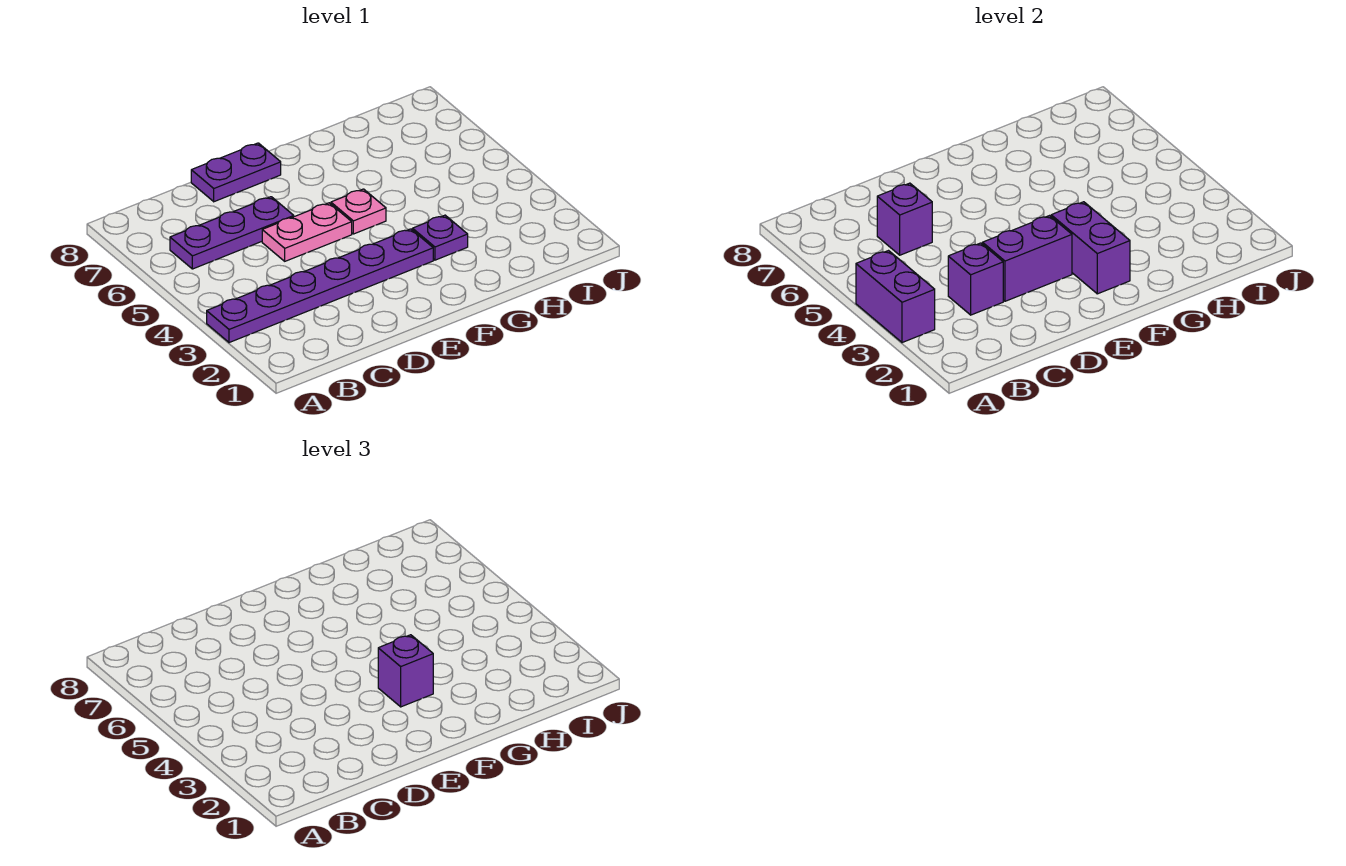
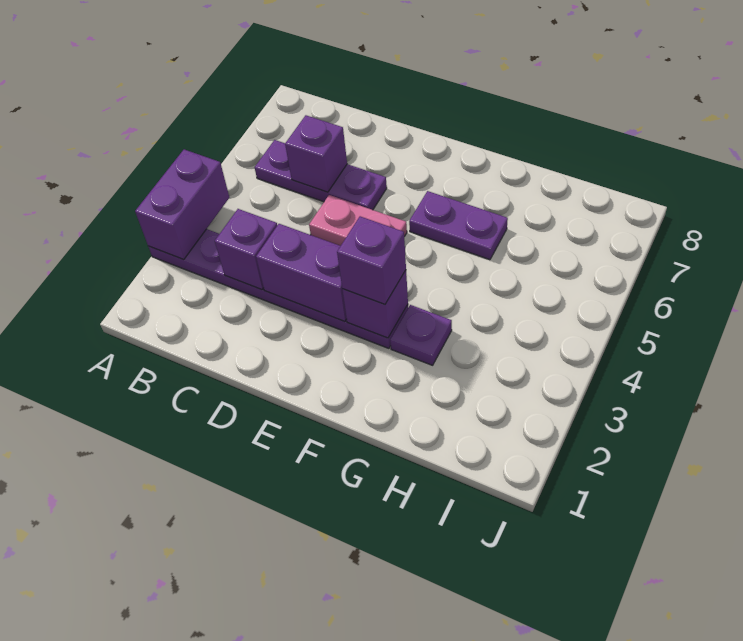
purple plate D8:E8 level 1 -> purple plate F6:G6 level 1
purple brick F2:F3 level 2 -> purple brick F3 level 2
pink plate F5 level 1 -> none

